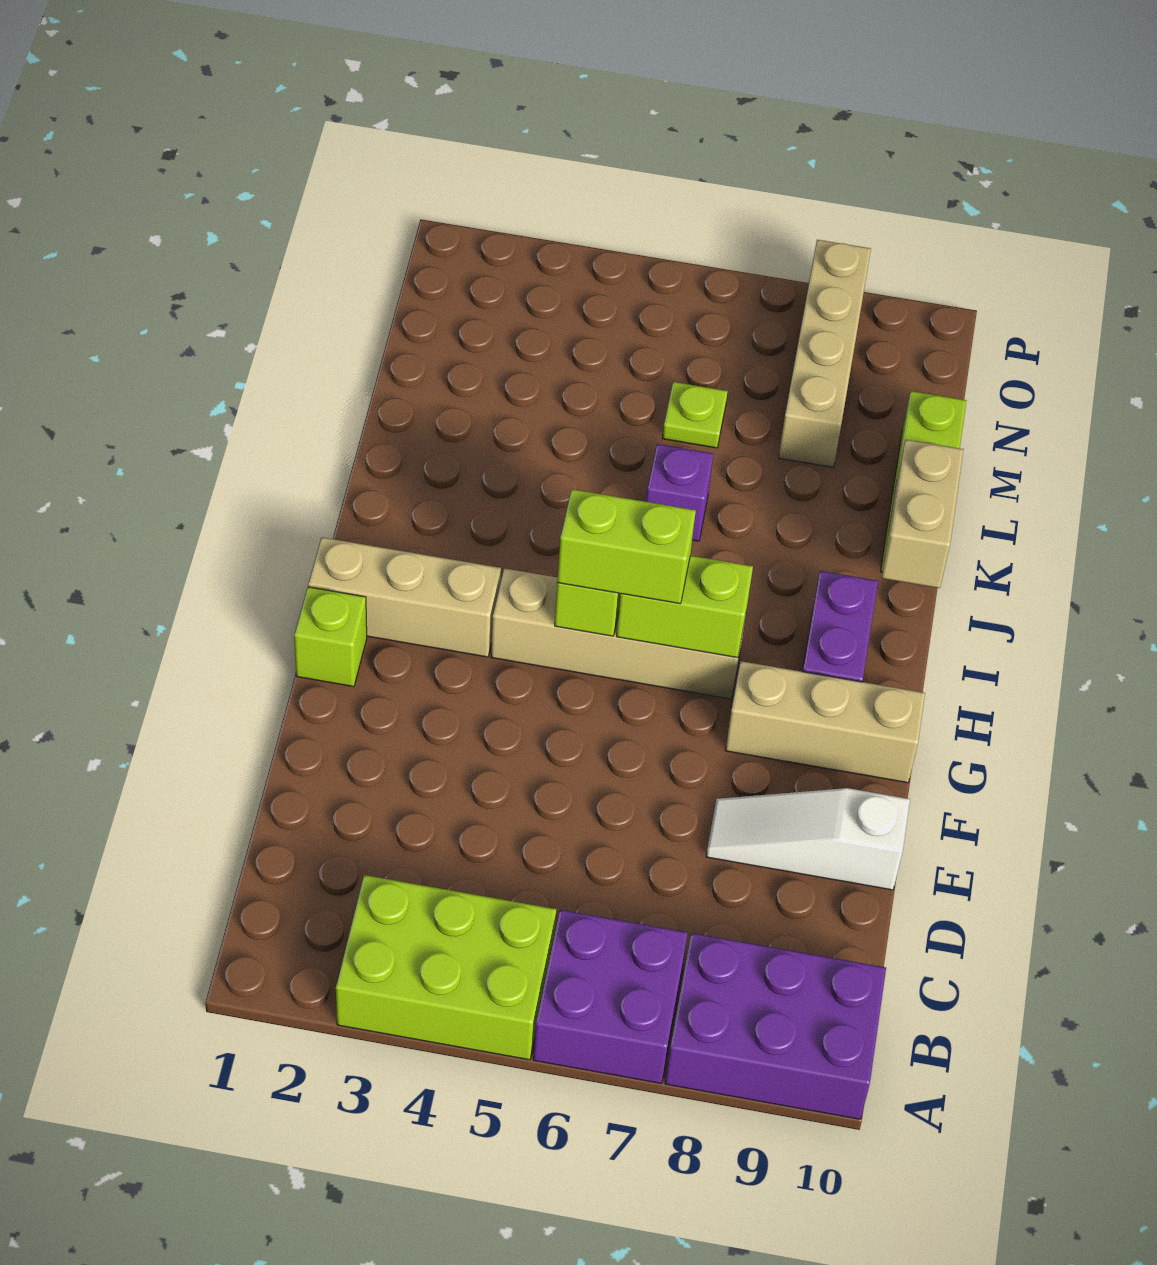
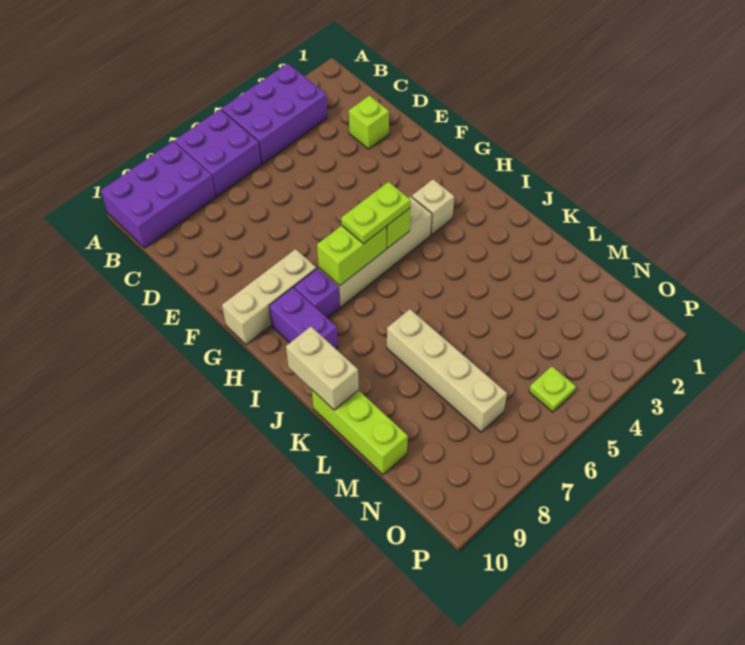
lime brick A3:B5 level 1 -> purple brick A3:B5 level 1
white slope E8:E10 level 1 top 10 -> none
lime brick G1 level 1 -> lime brick D2 level 1
tan brick H1:H3 level 1 -> tan brick H3 level 1
lime brick H5:H6 level 3 -> lime plate H5:H6 level 3
purple brick K6 level 1 -> purple brick H8 level 1
lime plate M6 level 1 -> lime plate O5 level 1
tan brick M8:P8 level 1 -> tan brick K7:N7 level 1

